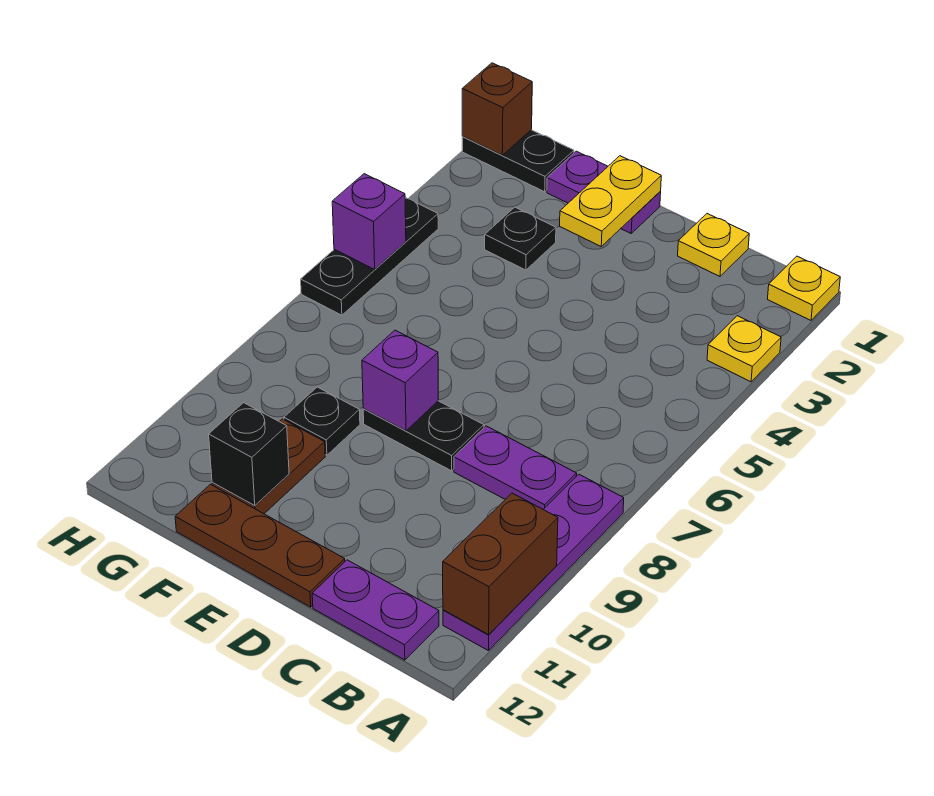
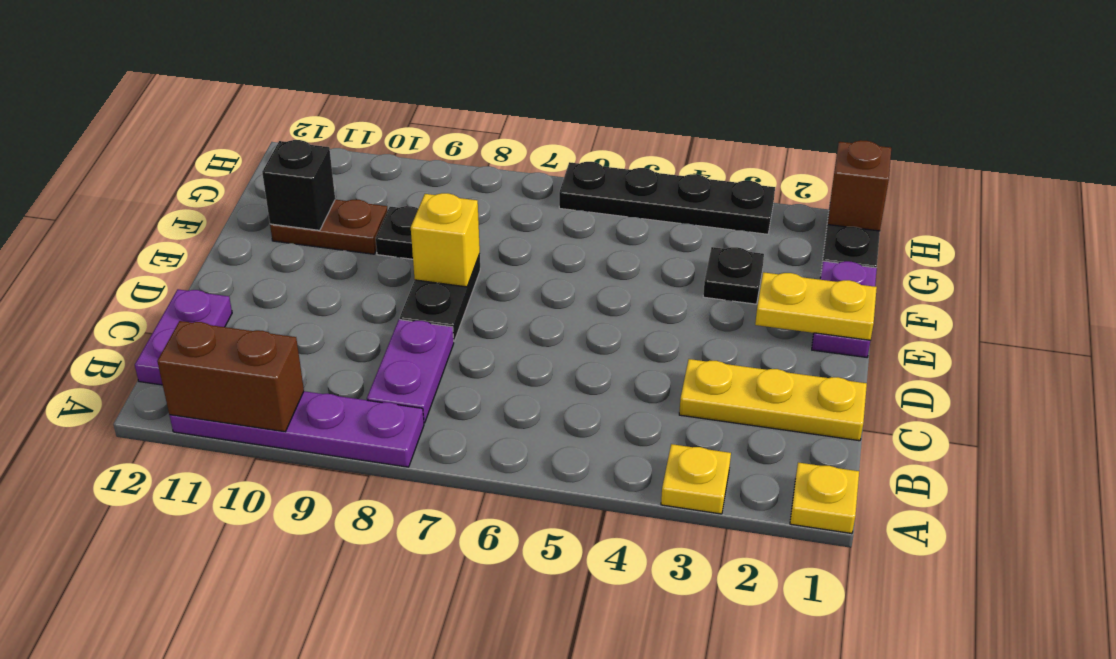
yellow plate C1 level 1 -> yellow plate C1:C3 level 1
brown plate D12:F12 level 1 -> none
purple brick E8 level 2 -> yellow brick E8 level 2
black plate H4:H6 level 1 -> black plate H3:H6 level 1
purple brick H5 level 2 -> none

